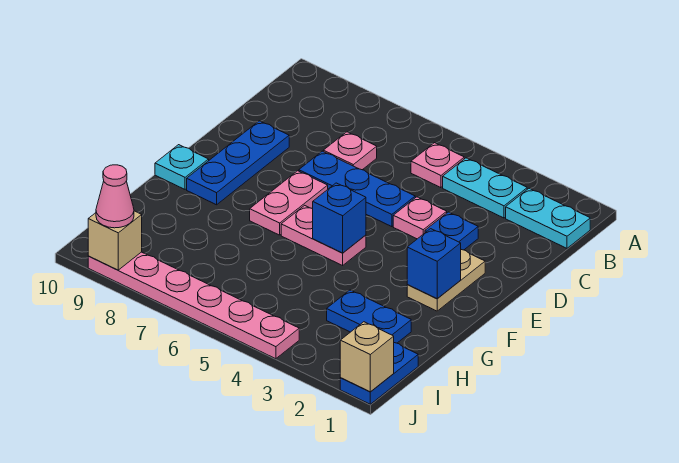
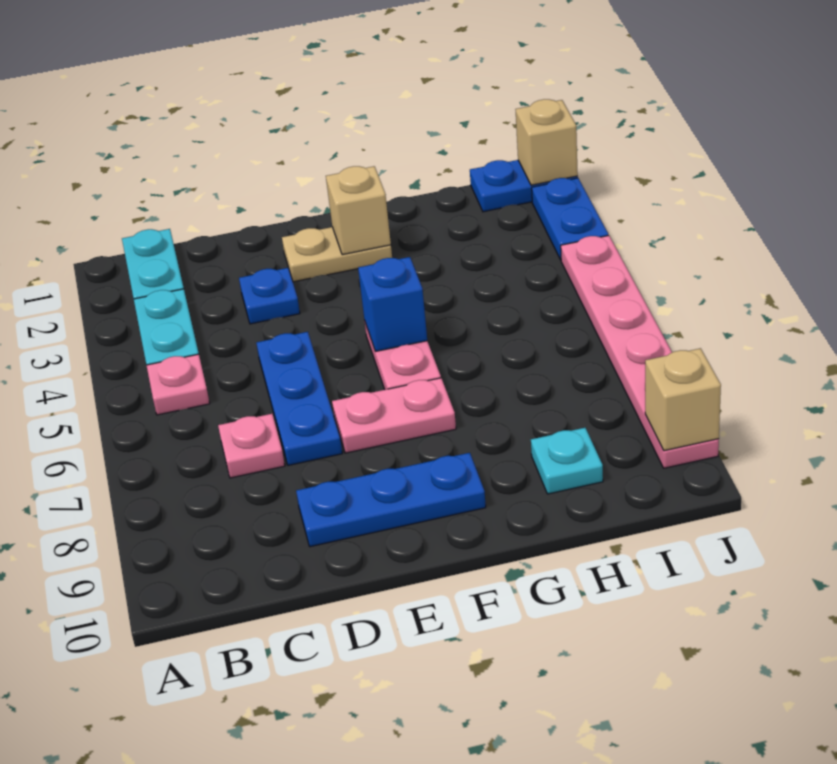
pink plate D4 level 1 -> none
blue brick F2 level 2 -> tan brick F2 level 2
cyan plate F10 level 1 -> cyan plate H9 level 1
blue plate H2:H3 level 1 -> blue plate J2:J3 level 1
pink cone J9 level 3 -> none

